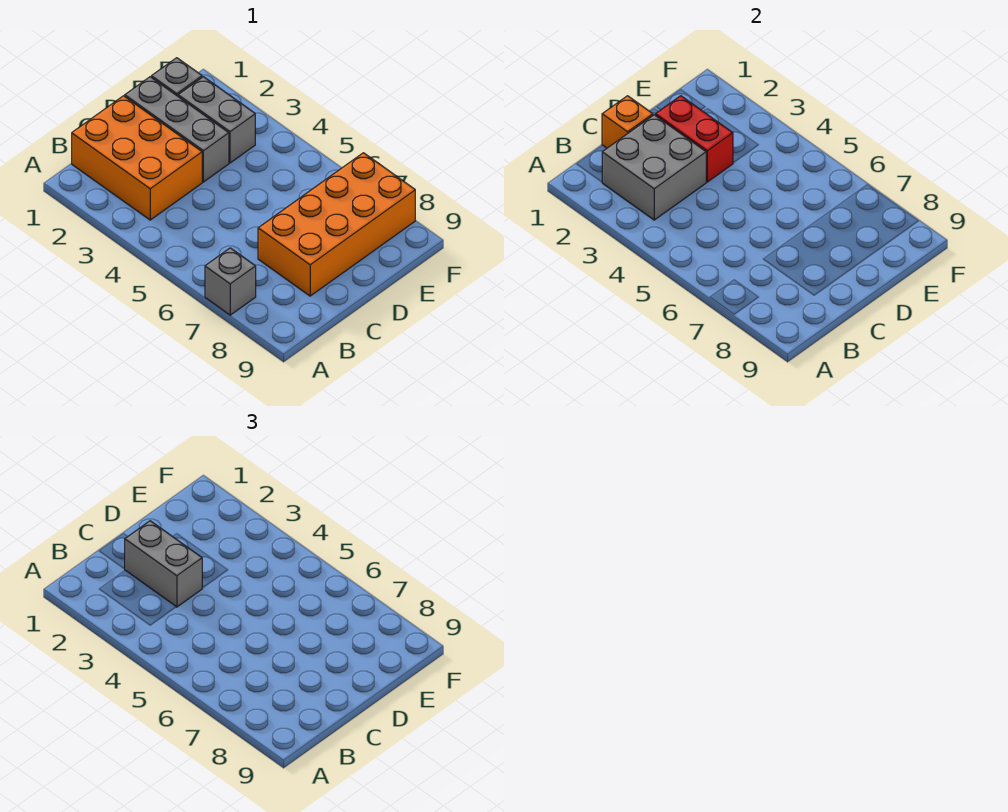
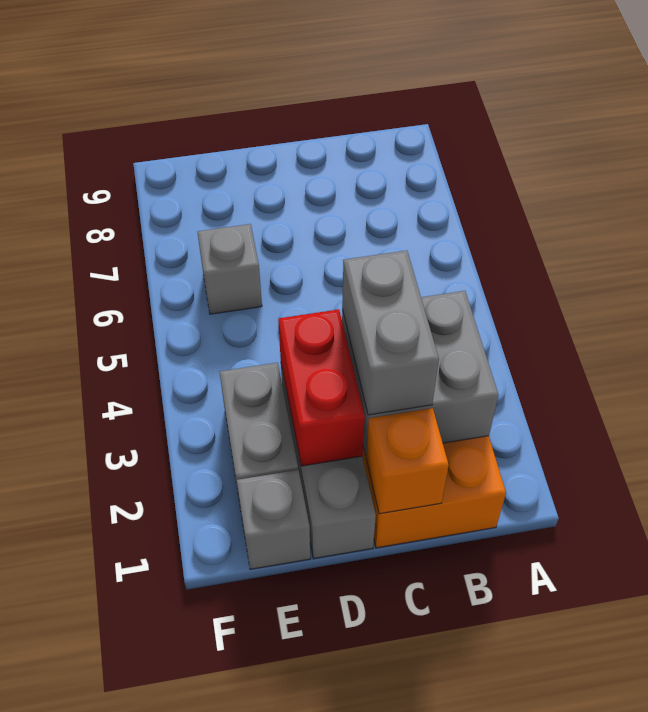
grey brick A7 level 1 -> grey brick E6 level 1
orange brick C7:F8 level 1 -> none

